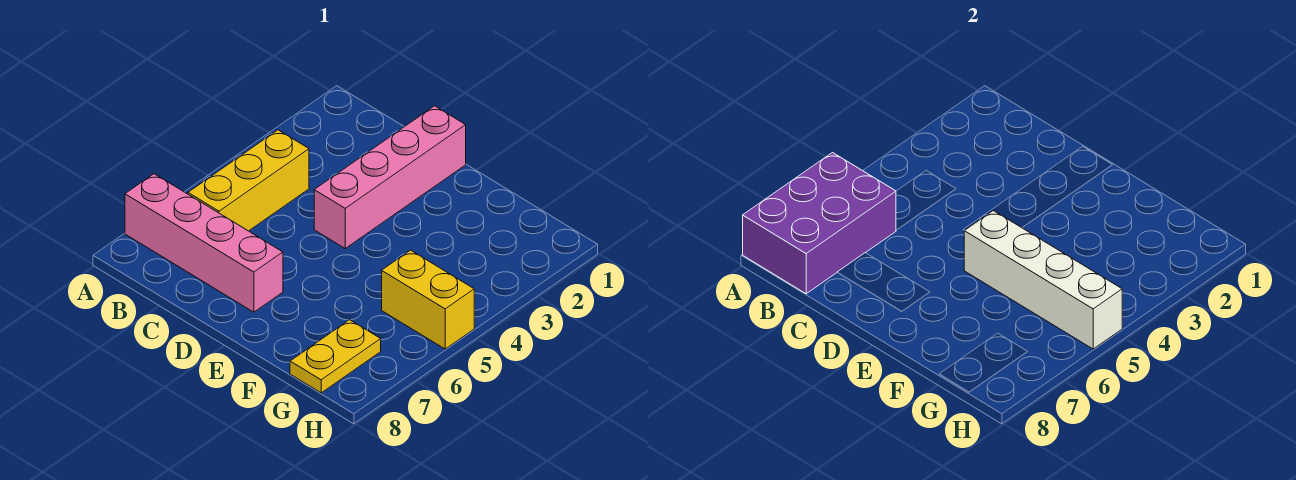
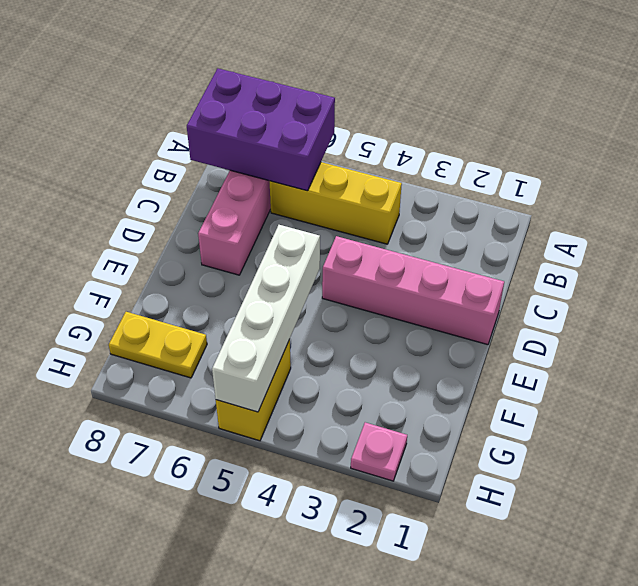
none -> pink plate H2 level 1

